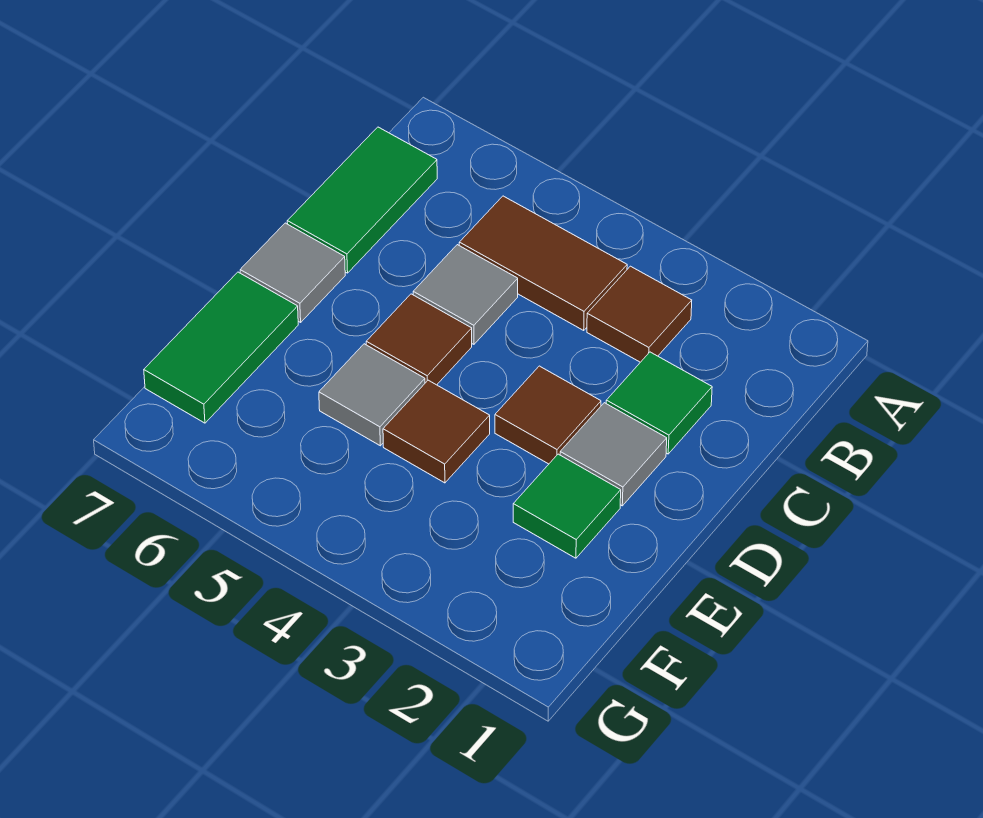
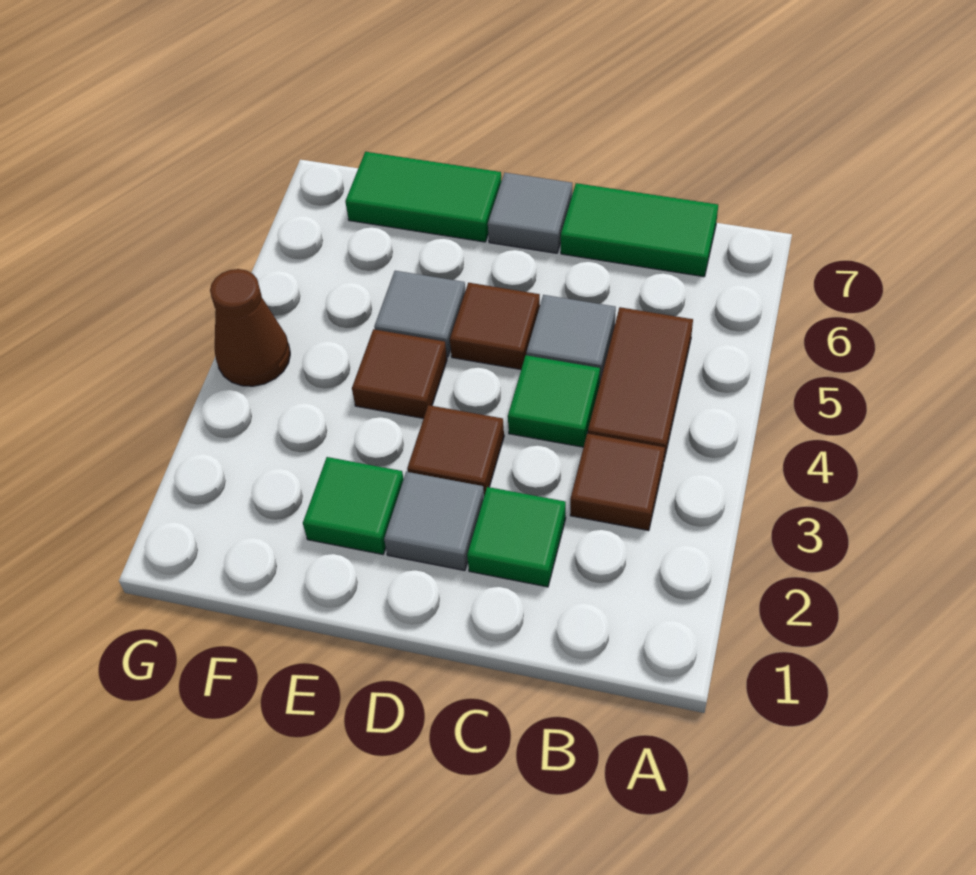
none -> green tile C4 level 1
none -> brown cone G4 level 1

